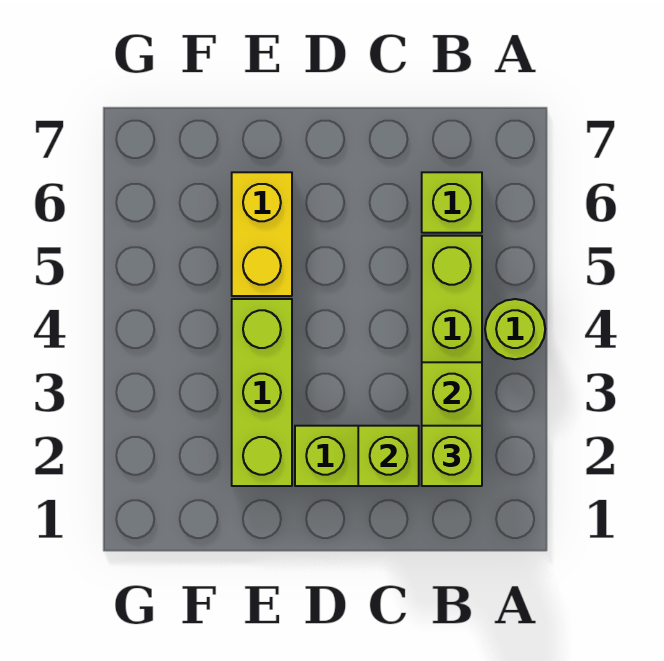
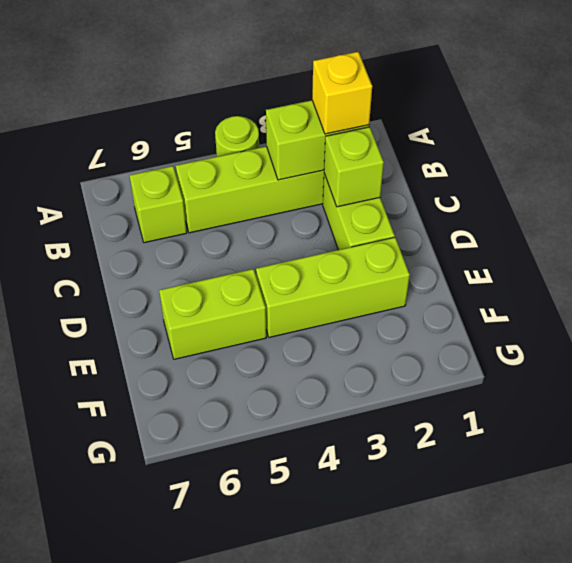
lime brick B2 level 3 -> yellow brick B2 level 3
yellow brick E5:E6 level 1 -> lime brick E5:E6 level 1

